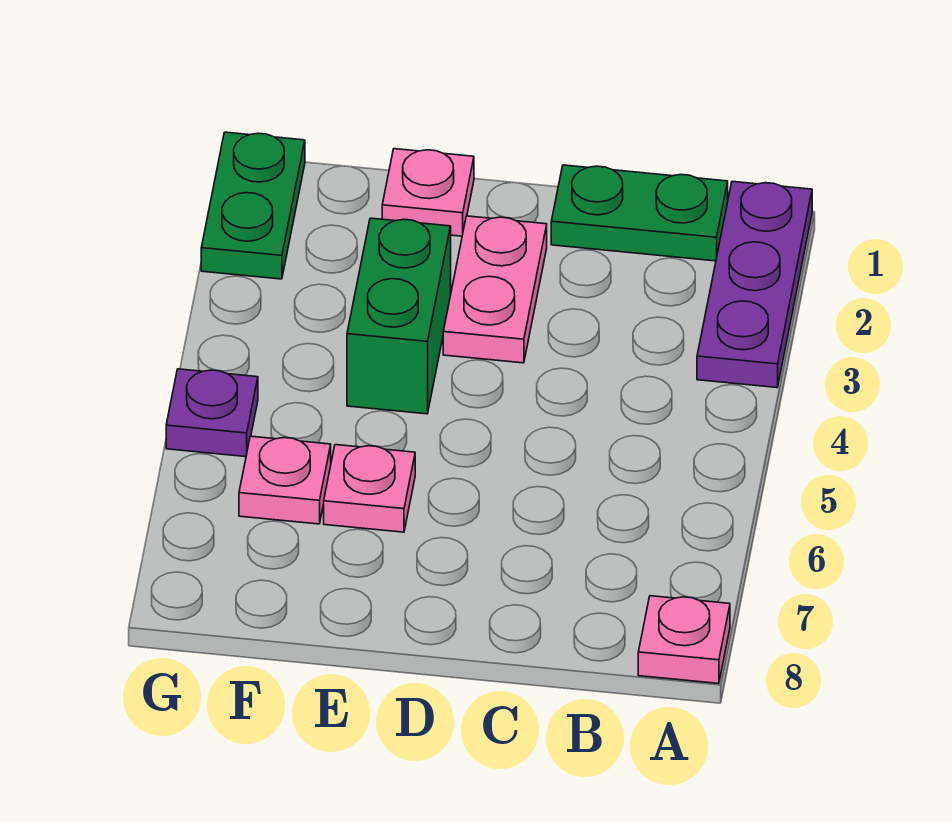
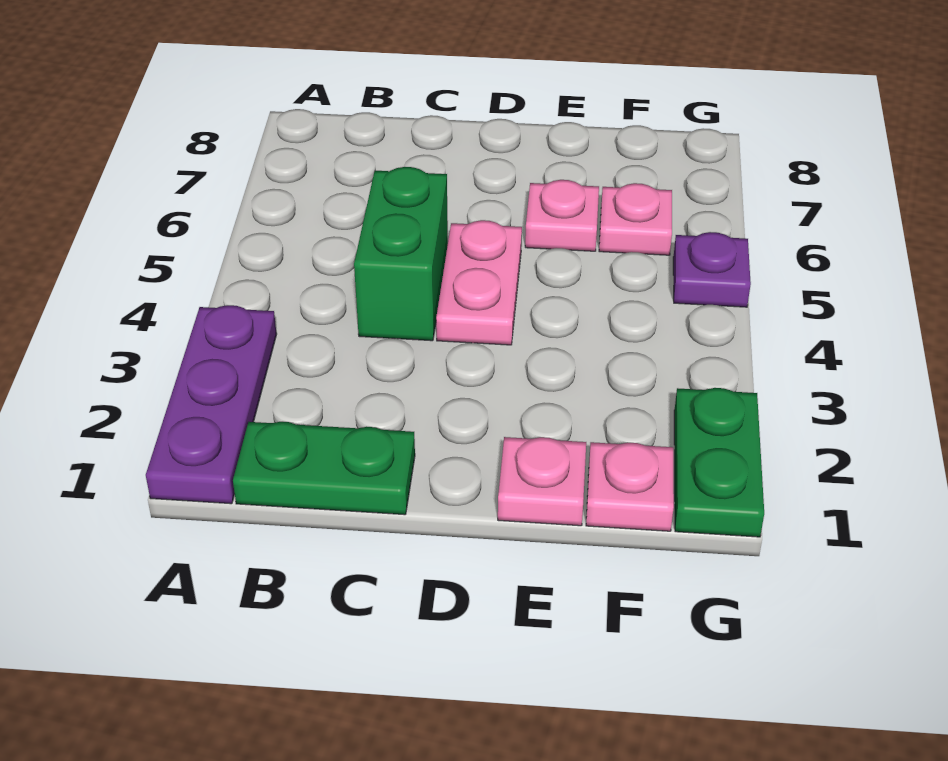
pink plate A8 level 1 -> pink plate F1 level 1
pink plate D2:D3 level 1 -> pink plate D4:D5 level 1
green brick E3:E4 level 1 -> green brick C4:C5 level 1

